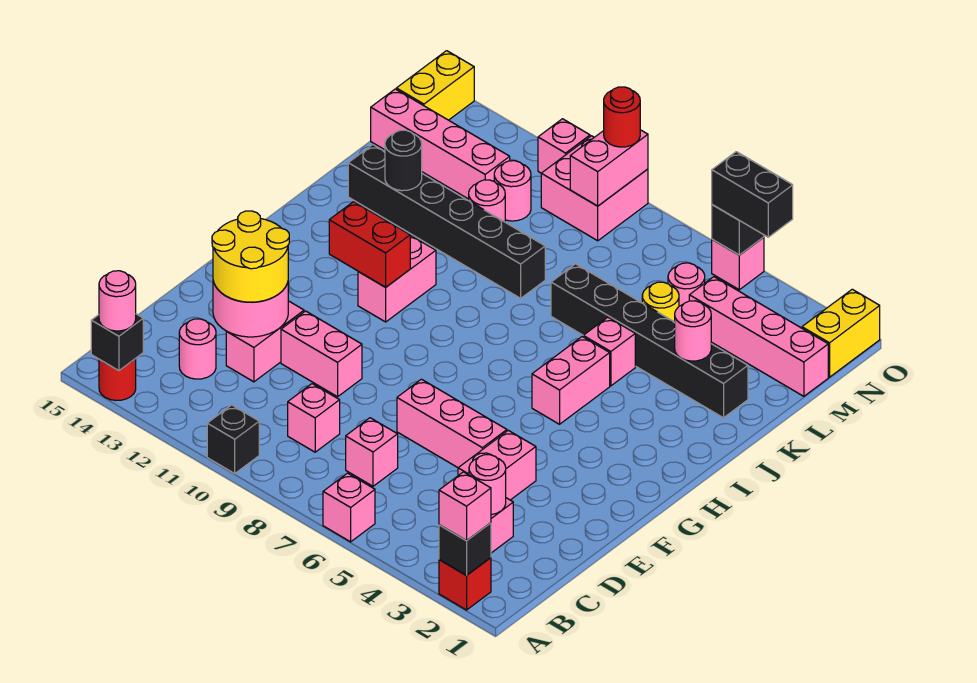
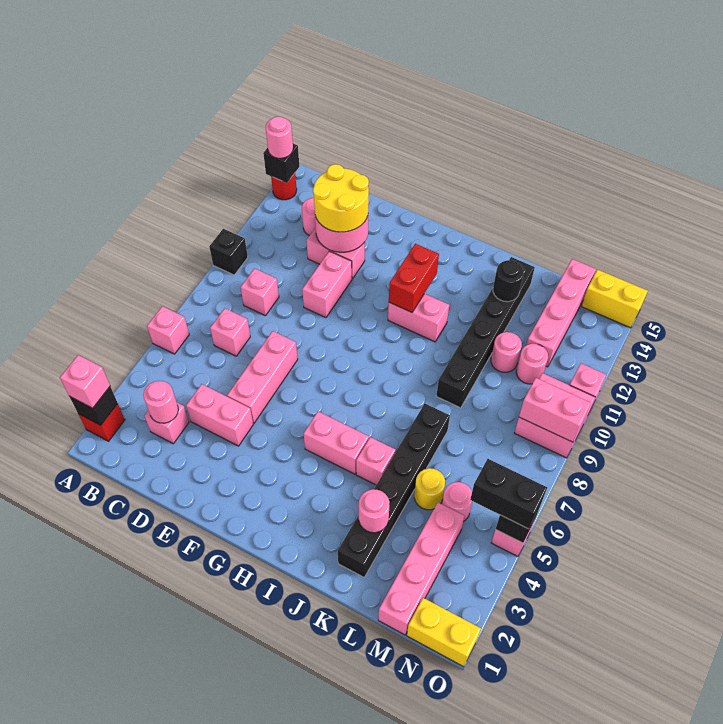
black brick O4:O5 level 3 -> black brick N5:O5 level 3
red round brick O9 level 3 -> none

